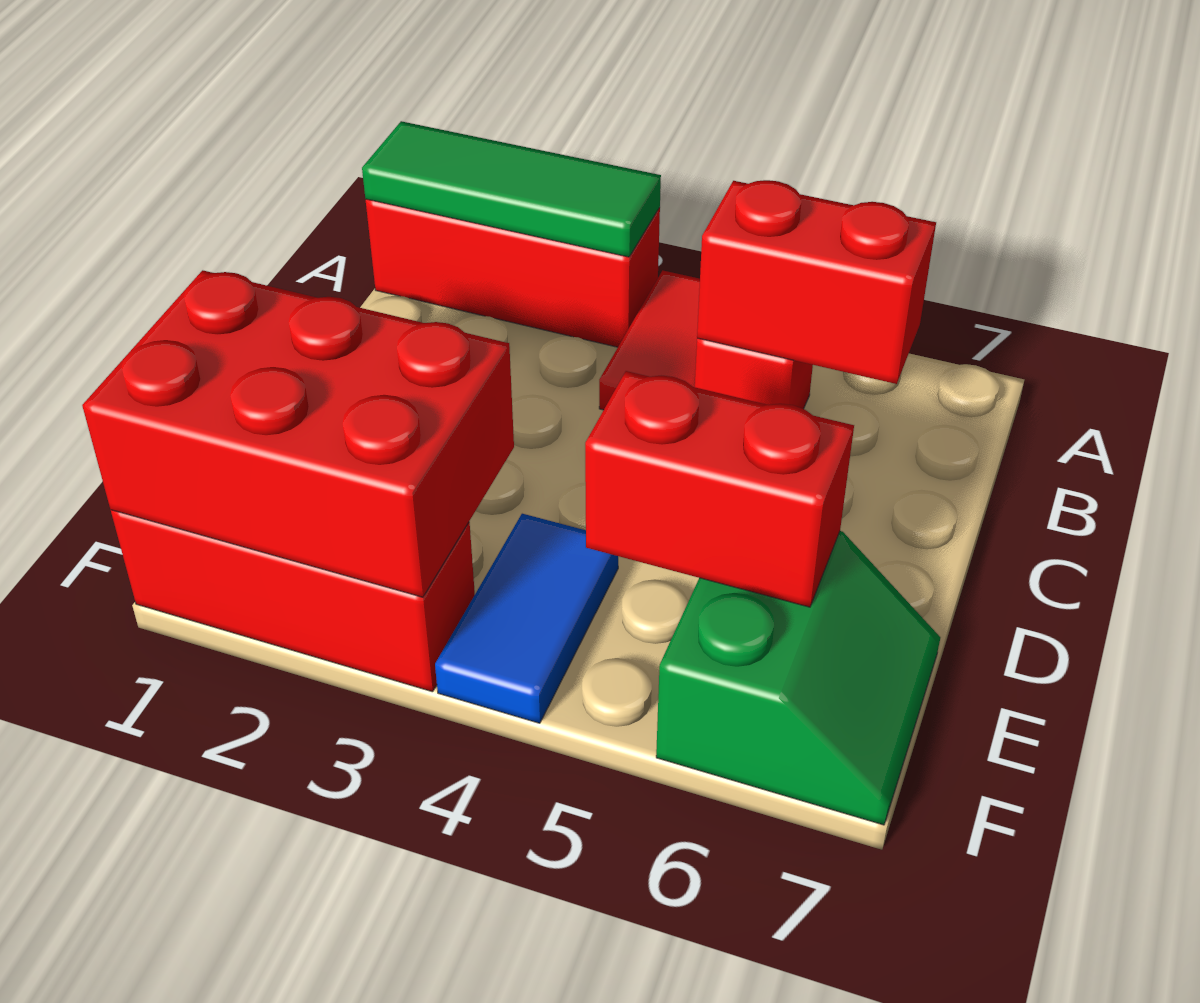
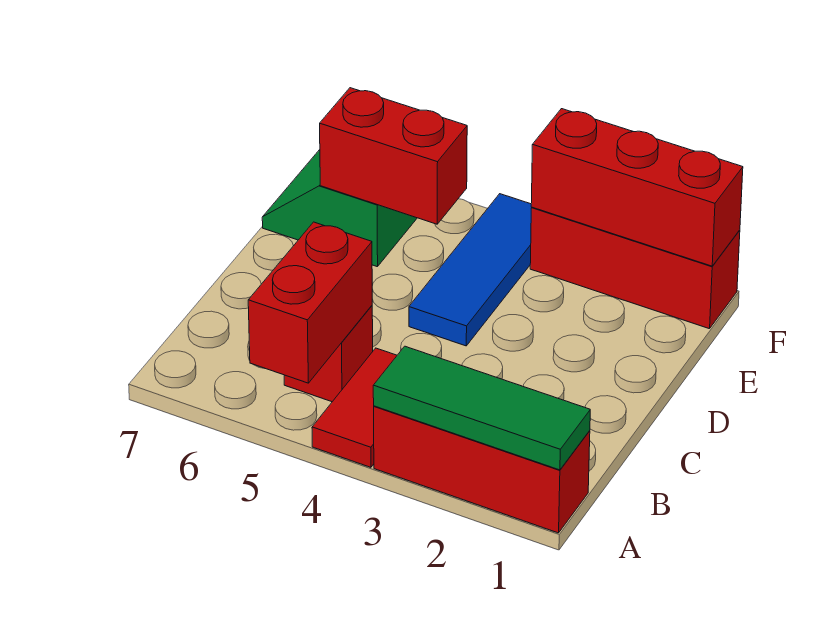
red brick B5:B6 level 2 -> red brick A5:B5 level 2
red brick E1:F3 level 2 -> red brick F1:F3 level 2
blue tile E4:F4 level 1 -> blue tile D4:F4 level 1

